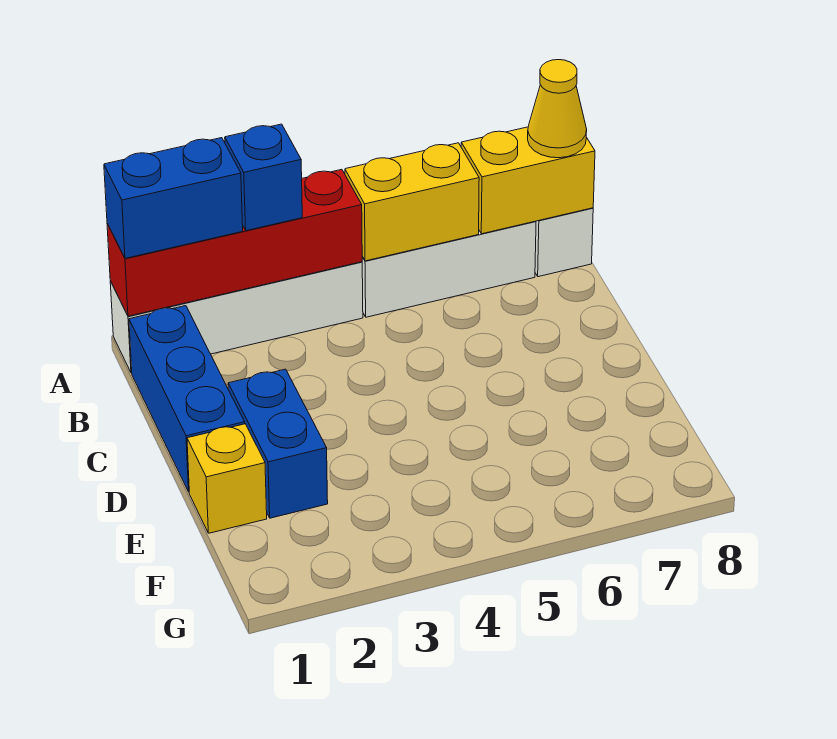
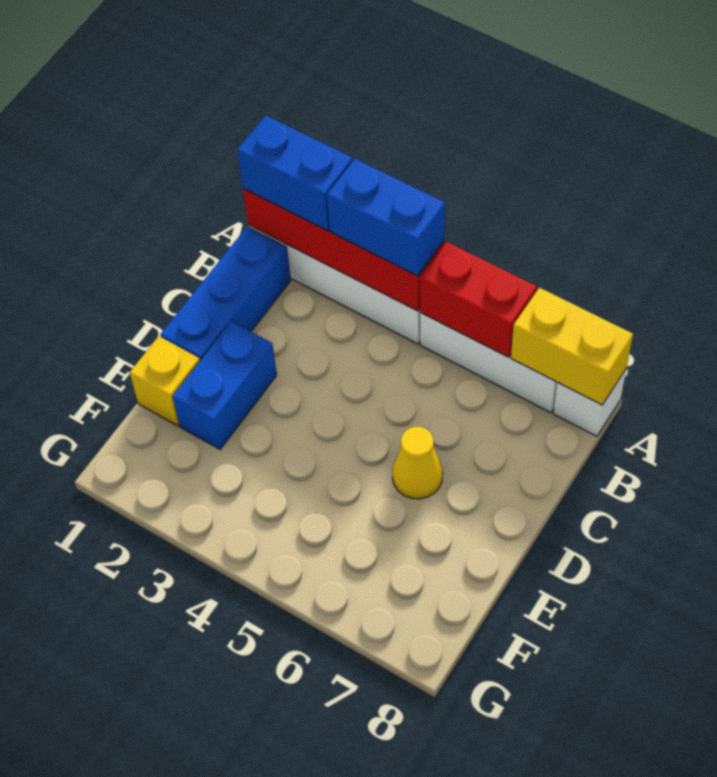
blue brick A3 level 3 -> blue brick A3:A4 level 3
yellow brick A5:A6 level 2 -> red brick A5:A6 level 2
yellow cone A8 level 3 -> yellow cone D6 level 1

